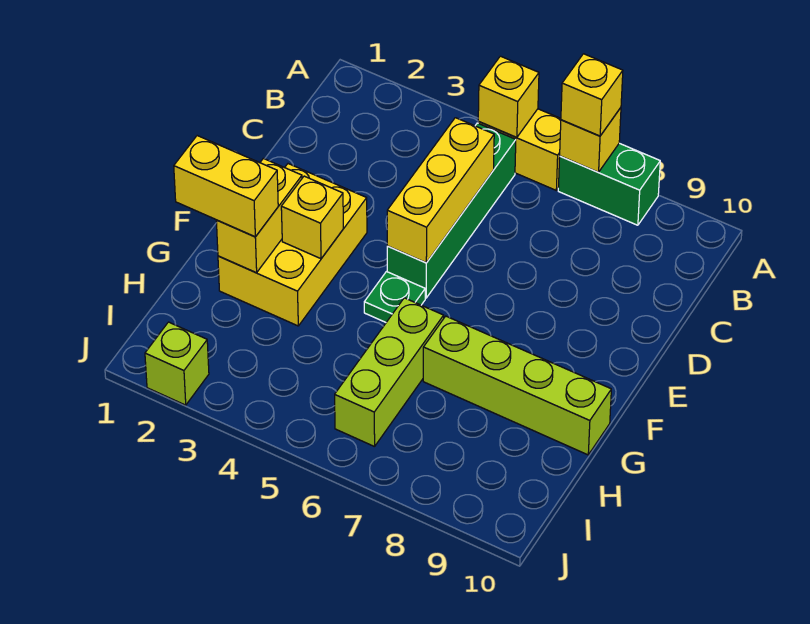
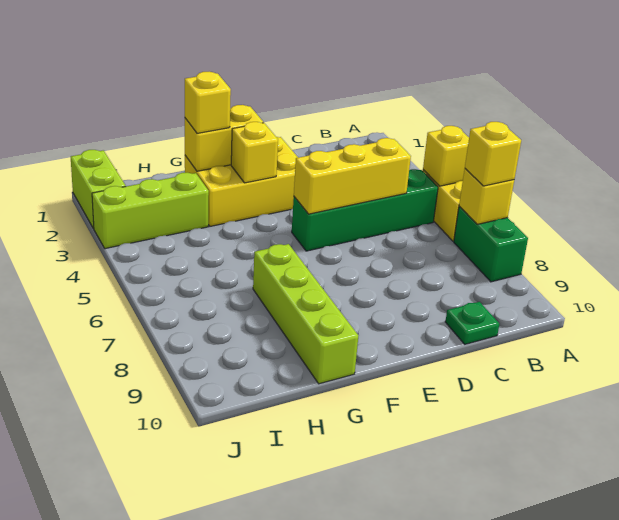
green plate F5 level 1 -> green plate C10 level 1
yellow brick G1:G2 level 3 -> yellow brick G2 level 3
lime brick G6:I6 level 1 -> lime brick H3:J3 level 1
lime brick J2 level 1 -> lime brick J1:J2 level 1

